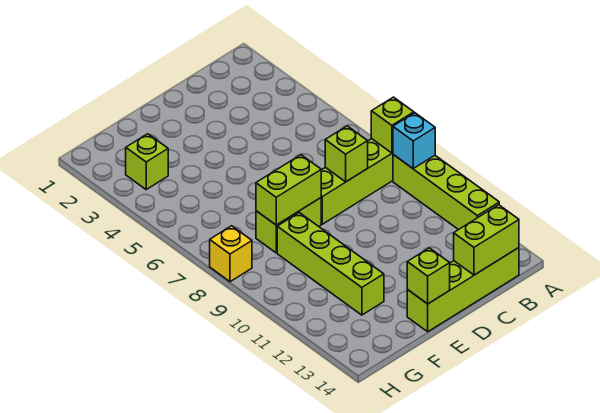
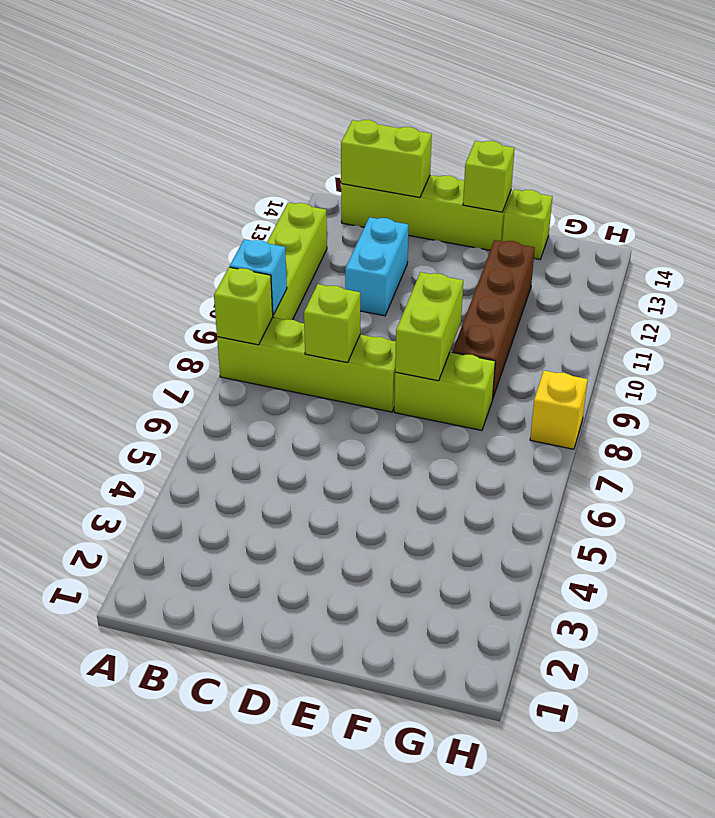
none -> cyan brick C11:C12 level 1
lime brick E8:F8 level 2 -> lime brick E8:E9 level 2
lime brick F9:F12 level 1 -> brown brick F9:F12 level 1
lime brick G3 level 1 -> lime brick F14 level 1

